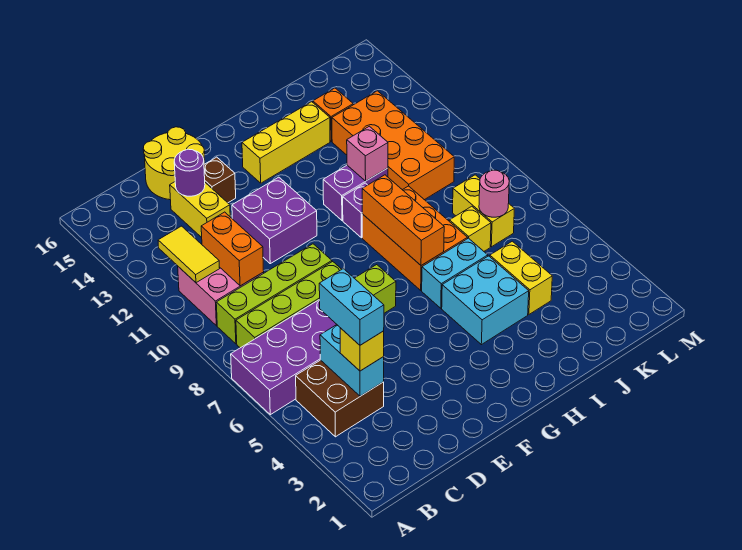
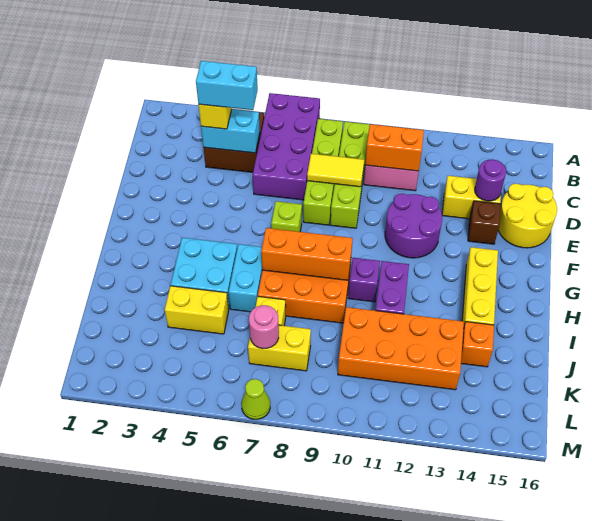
yellow tile B11:B12 level 2 -> yellow tile D8:D9 level 2
purple brick E11:F12 level 1 -> purple round brick E11:F12 level 1
pink brick I11 level 2 -> none
none -> lime cone M7 level 1

